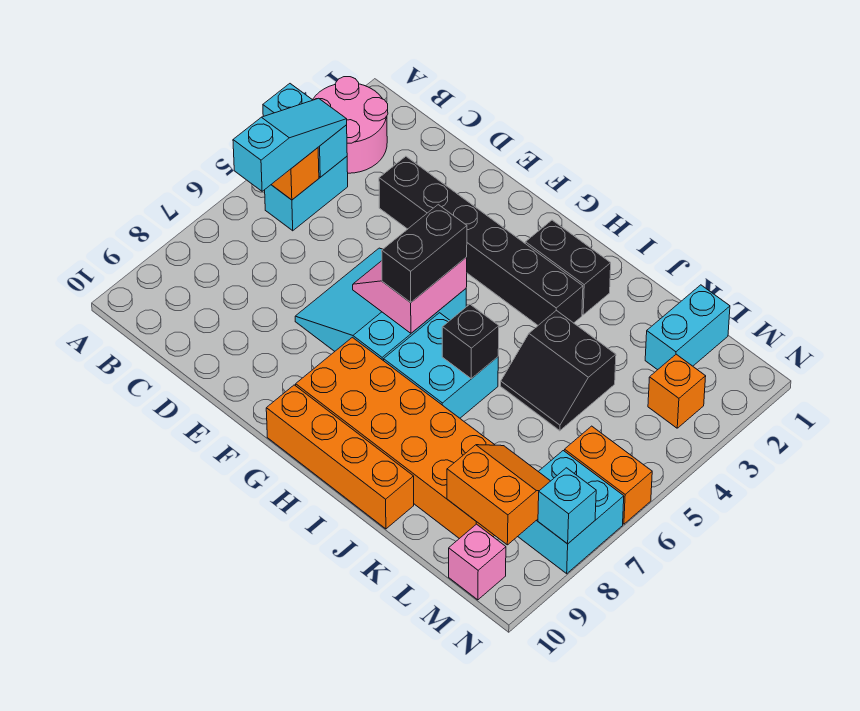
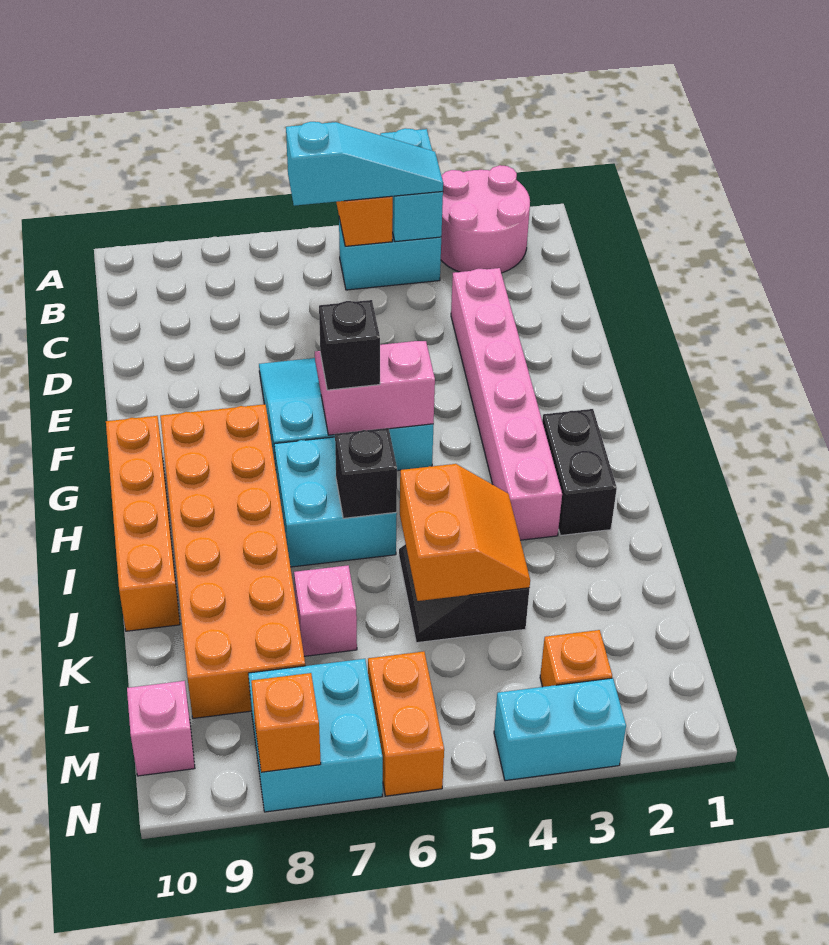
black brick D3:I3 level 1 -> pink brick D3:I3 level 1
black brick G5:G6 level 3 -> black brick G6 level 3
none -> pink brick K7 level 1
cyan brick L1:L2 level 1 -> cyan brick N3:N4 level 1
orange slope L8:M9 level 2 top 9 -> orange slope J4:K5 level 2 top 5
cyan brick N8 level 2 -> orange brick N8 level 2

